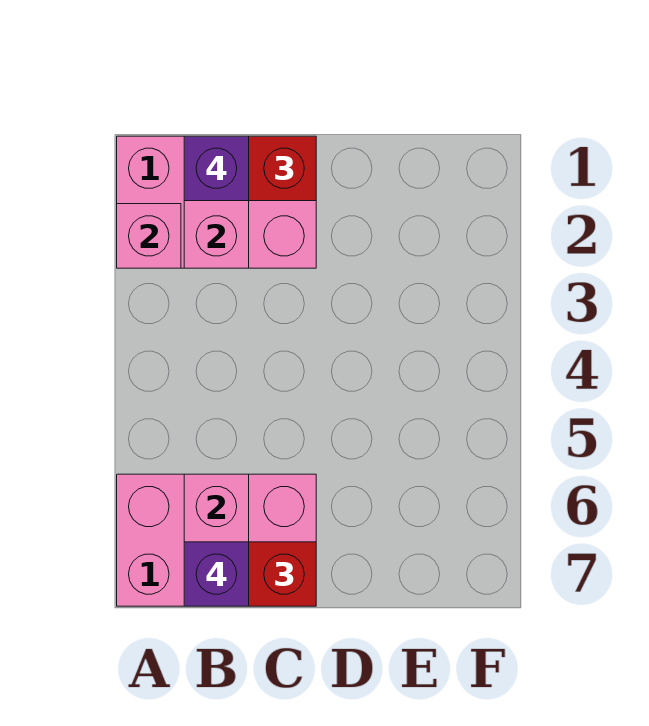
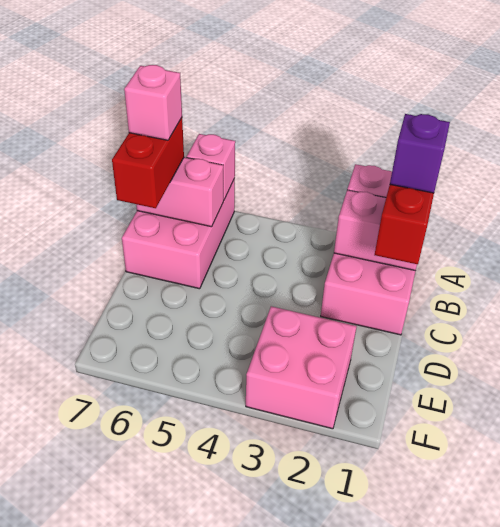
none -> pink brick A6 level 2
purple brick B7 level 4 -> pink brick B7 level 4
none -> pink brick E2:F3 level 1

